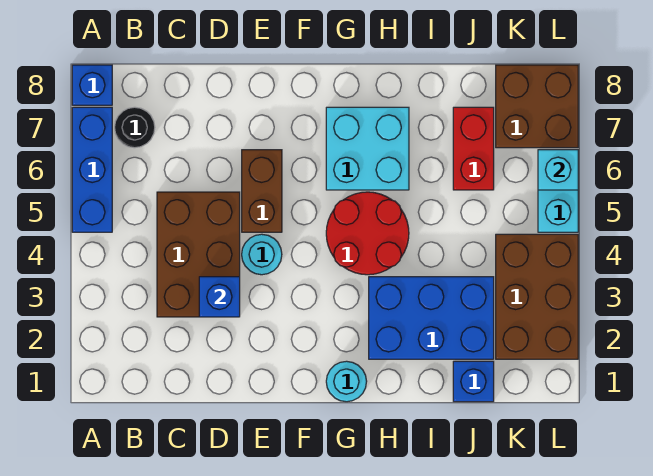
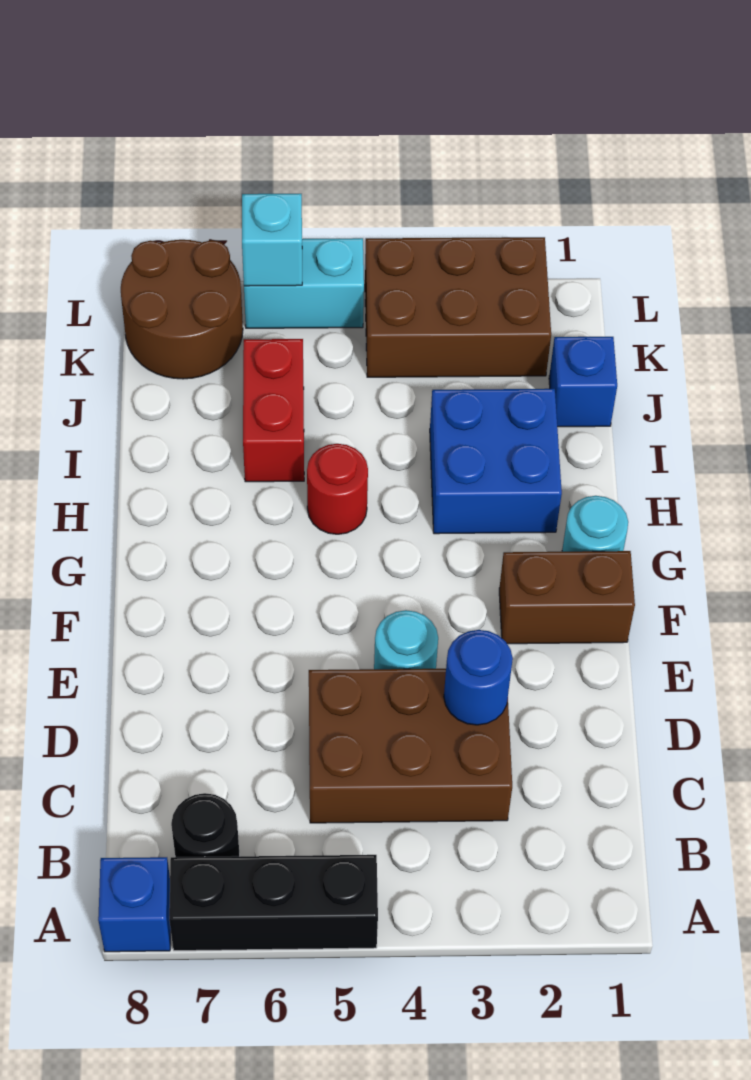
blue brick A5:A7 level 1 -> black brick A5:A7 level 1
blue brick D3 level 2 -> blue round brick D3 level 2
brown brick E5:E6 level 1 -> brown brick F1:F2 level 1
red round brick G4:H5 level 1 -> red round brick H5 level 1
cyan brick G6:H7 level 1 -> none
blue brick H2:J3 level 1 -> blue brick H2:I3 level 1
red brick J6:J7 level 1 -> red brick I6:J6 level 1
brown brick K7:L8 level 1 -> brown round brick K7:L8 level 1

